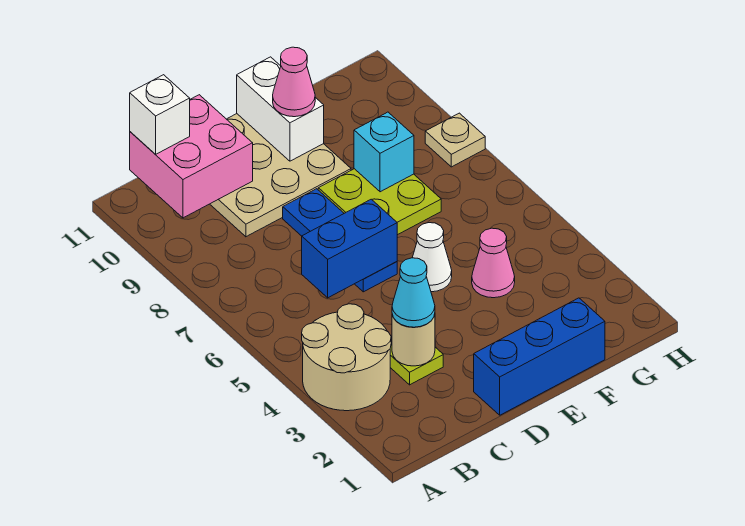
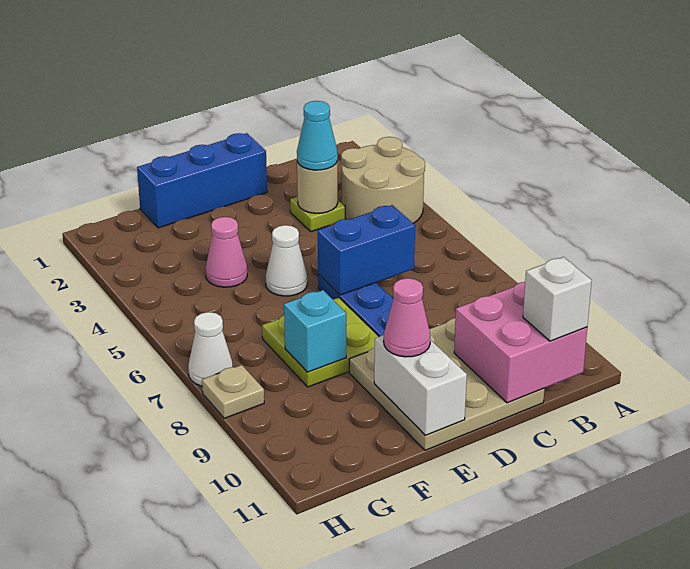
none -> white cone H7 level 1

